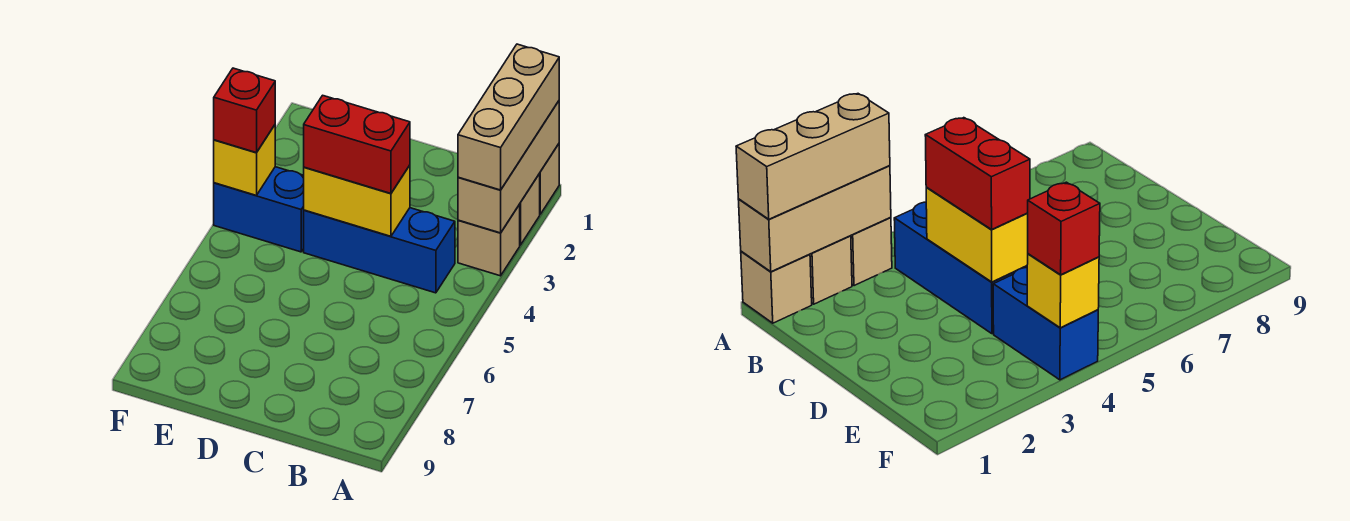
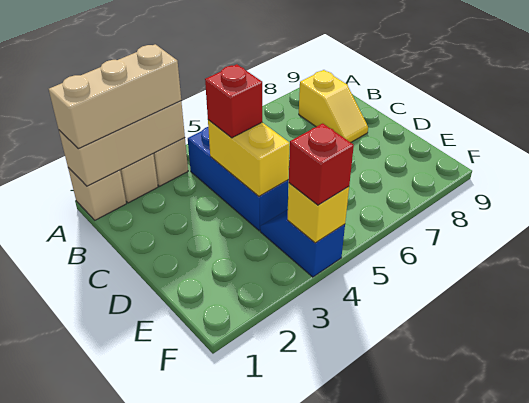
none -> yellow slope B8:C8 level 1 top B
red brick C4:D4 level 3 -> red brick C4 level 3
blue brick E4:F4 level 1 -> blue slope E4:F4 level 1 top F

